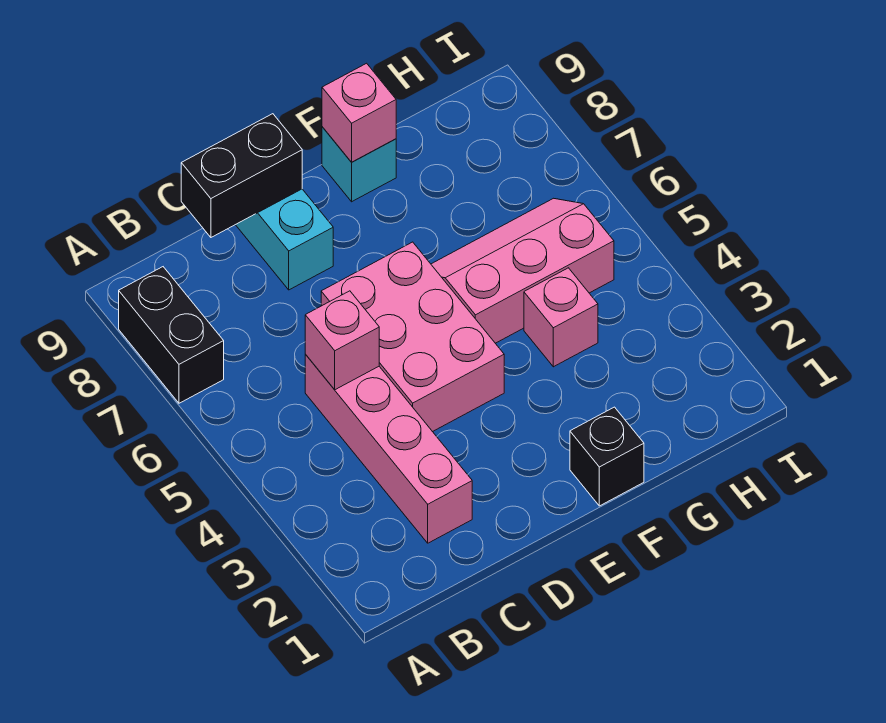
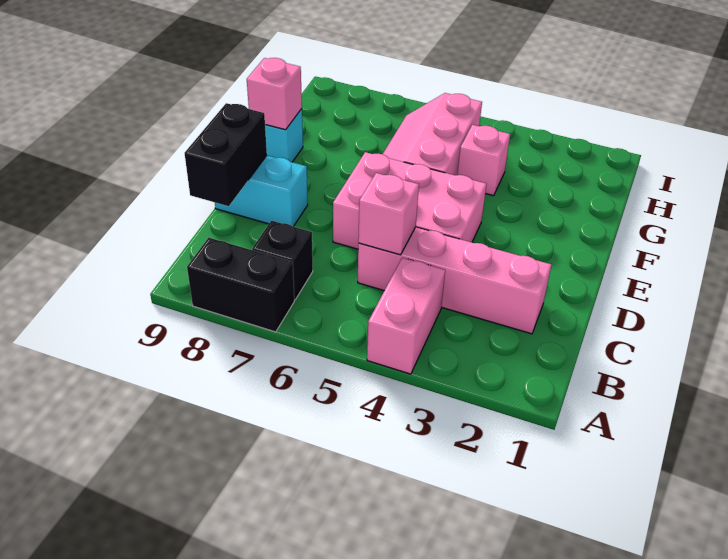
none -> pink brick A4:B4 level 1
black brick F1 level 1 -> black brick B7 level 1

